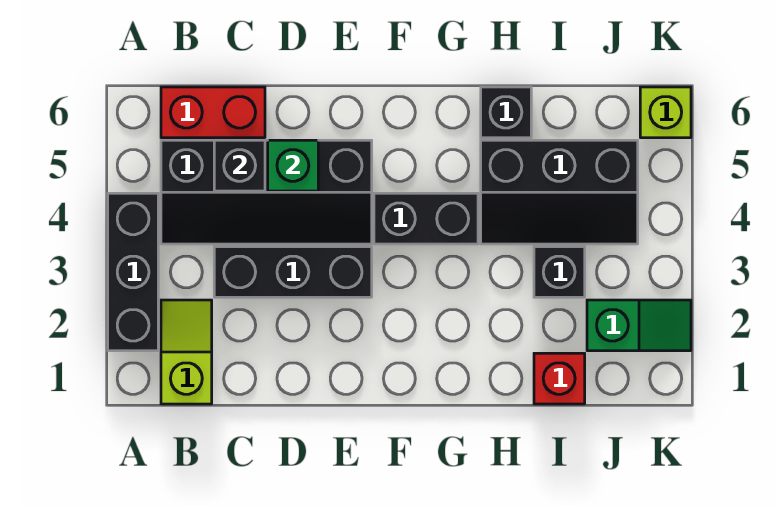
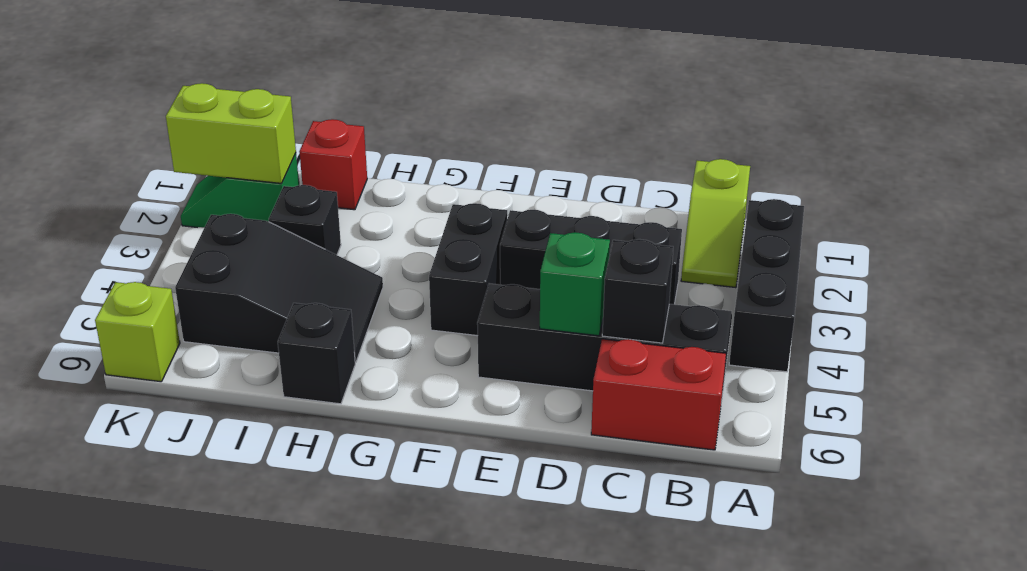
black brick F4:G4 level 1 -> black brick F3:F4 level 1
black slope H4:J5 level 1 top 5 -> black slope H4:J5 level 1 top J
none -> lime brick J2:K2 level 2

